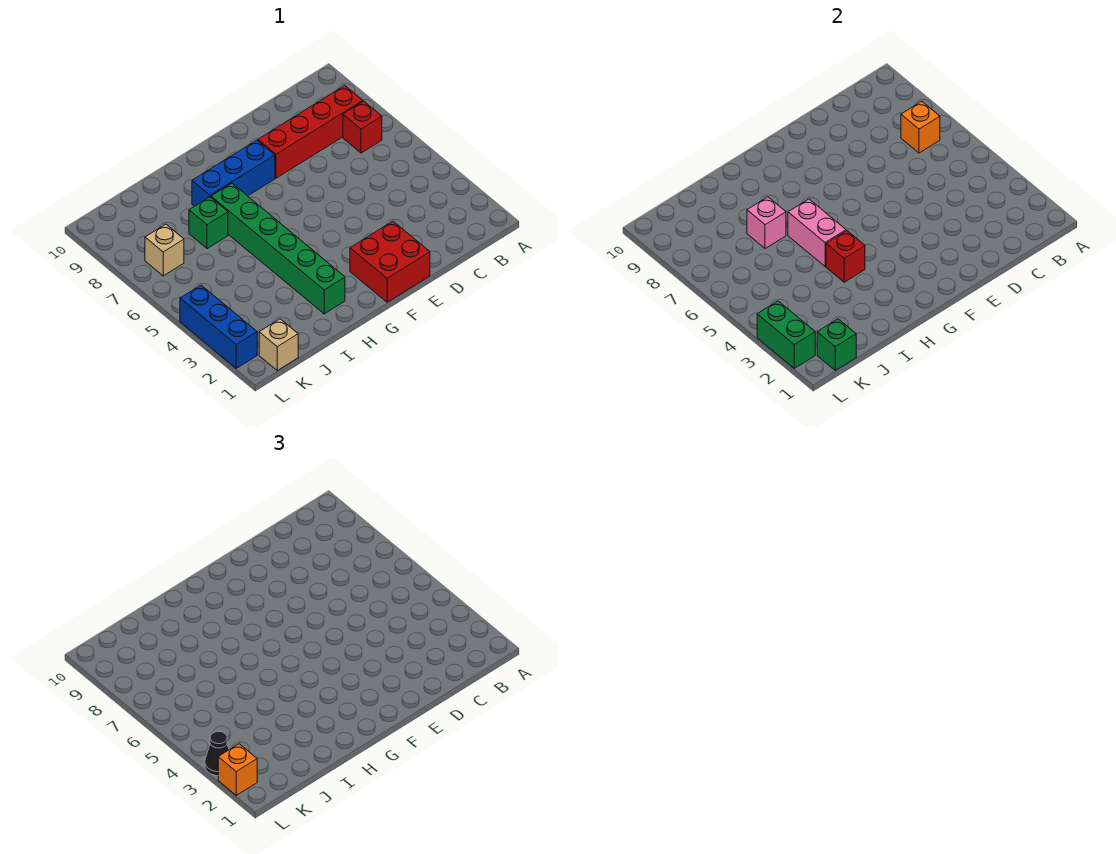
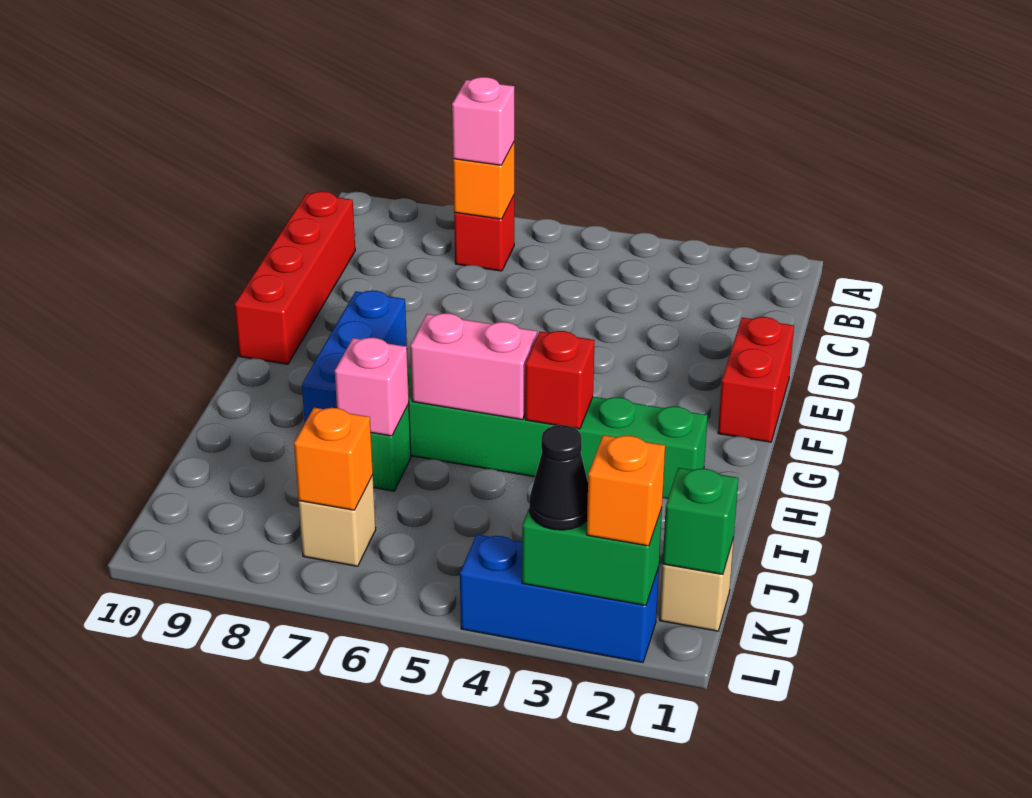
none -> pink brick B7 level 3
red brick B8:E8 level 1 -> red brick C10:F10 level 1
red brick E1:F2 level 1 -> red brick E1:F1 level 1
none -> orange brick K7 level 2

